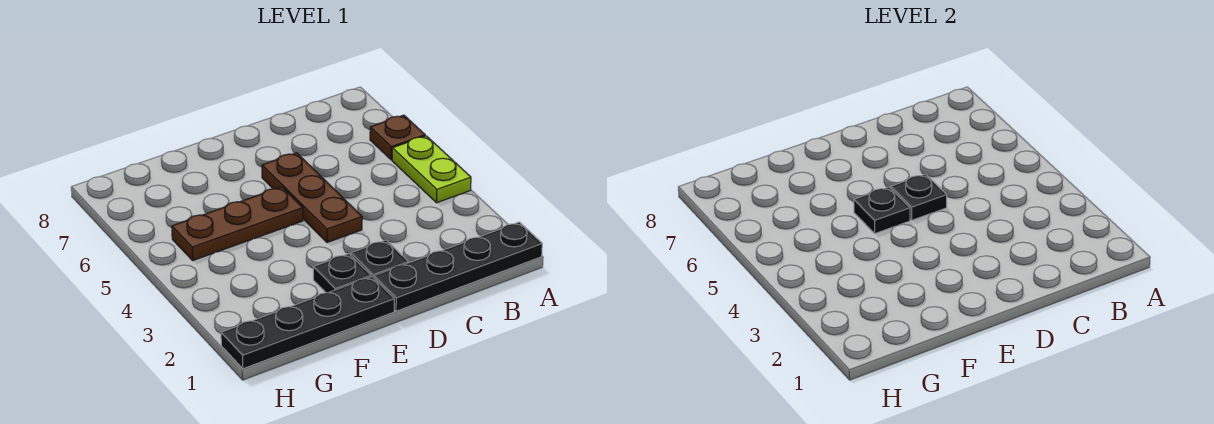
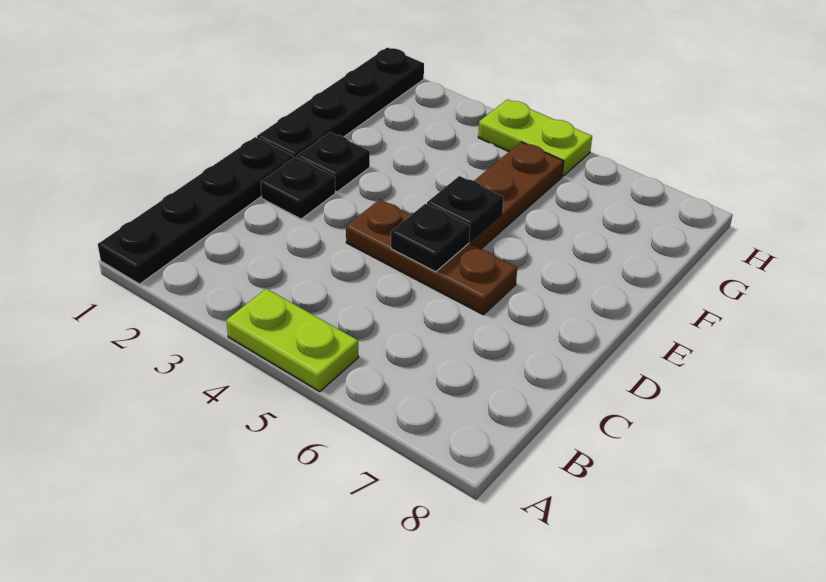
brown plate A6 level 1 -> none
none -> lime plate H4:H5 level 1

